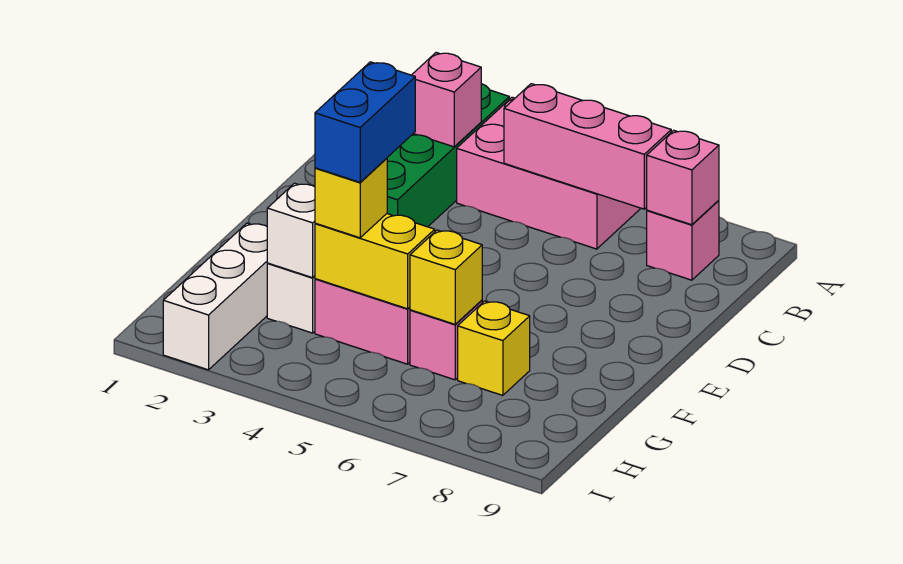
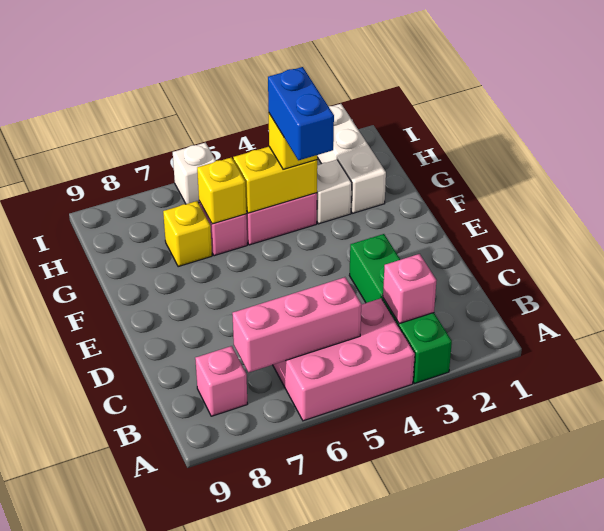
pink brick B8 level 2 -> none
white brick G3 level 2 -> white brick I6 level 1

